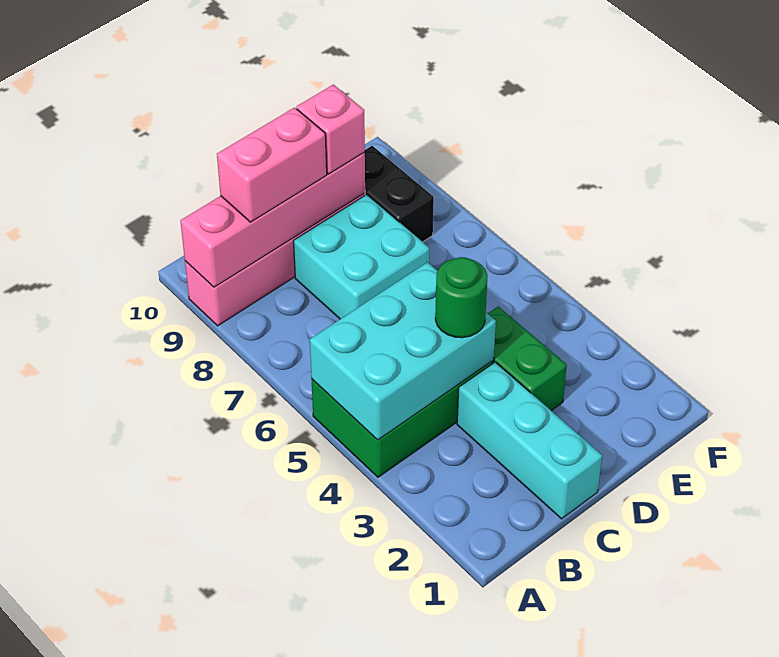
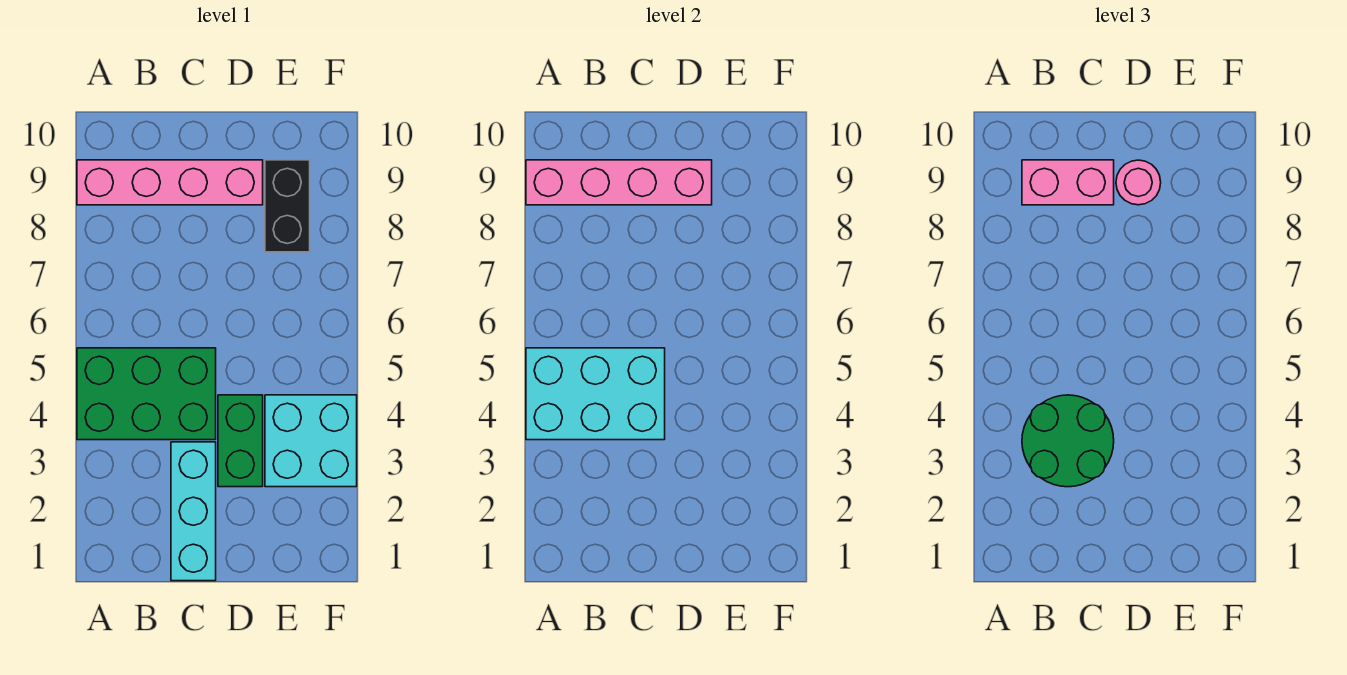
green round brick C4 level 3 -> green round brick B3:C4 level 3
cyan brick C7:D8 level 1 -> cyan brick E3:F4 level 1
pink brick D9 level 3 -> pink round brick D9 level 3

